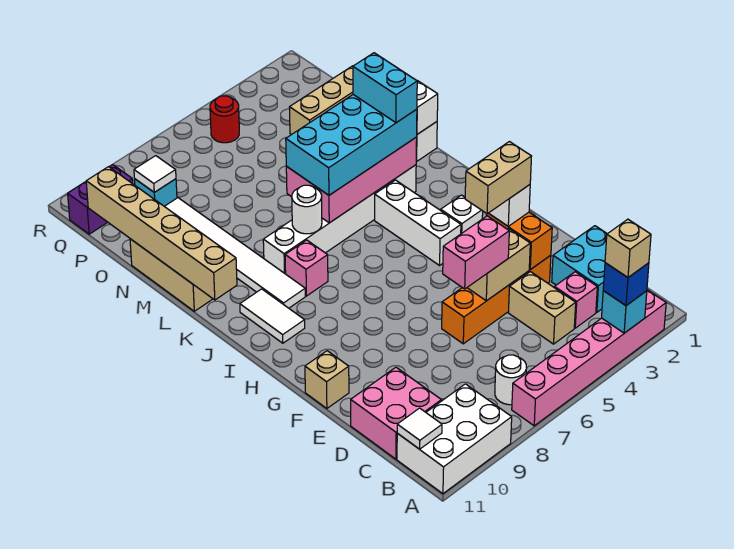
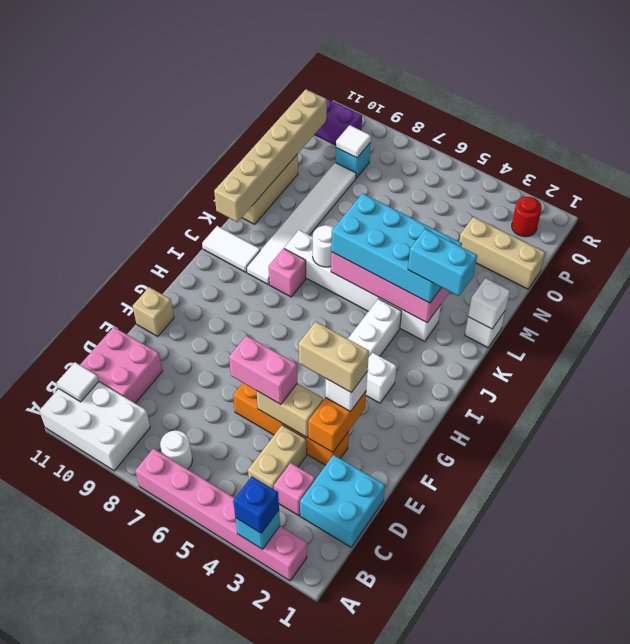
tan brick A3 level 4 -> none
white tile I10:J10 level 1 -> white tile J10:J11 level 1
cyan brick K3:L3 level 4 -> cyan brick K2:K3 level 4
red round brick Q5 level 1 -> red round brick Q2 level 1

